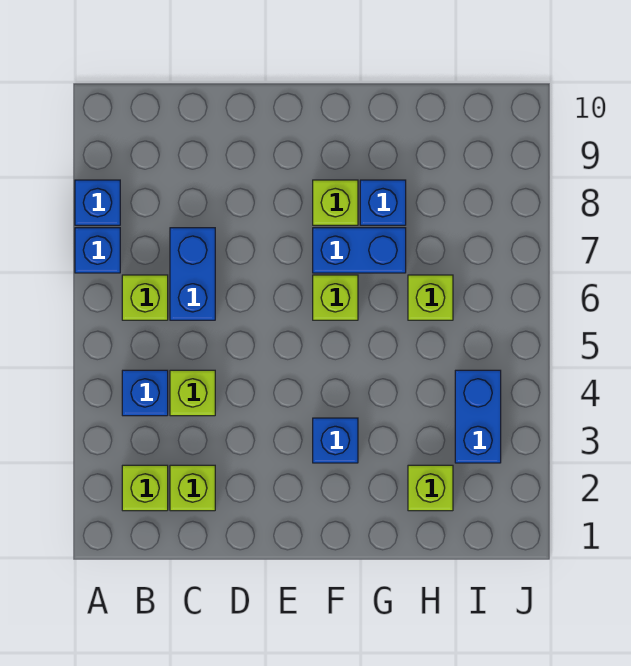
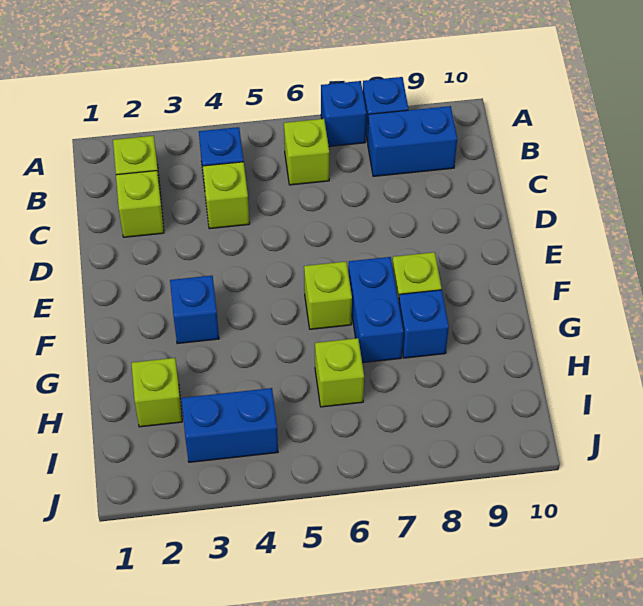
blue brick C6:C7 level 1 -> blue brick B8:B9 level 1

